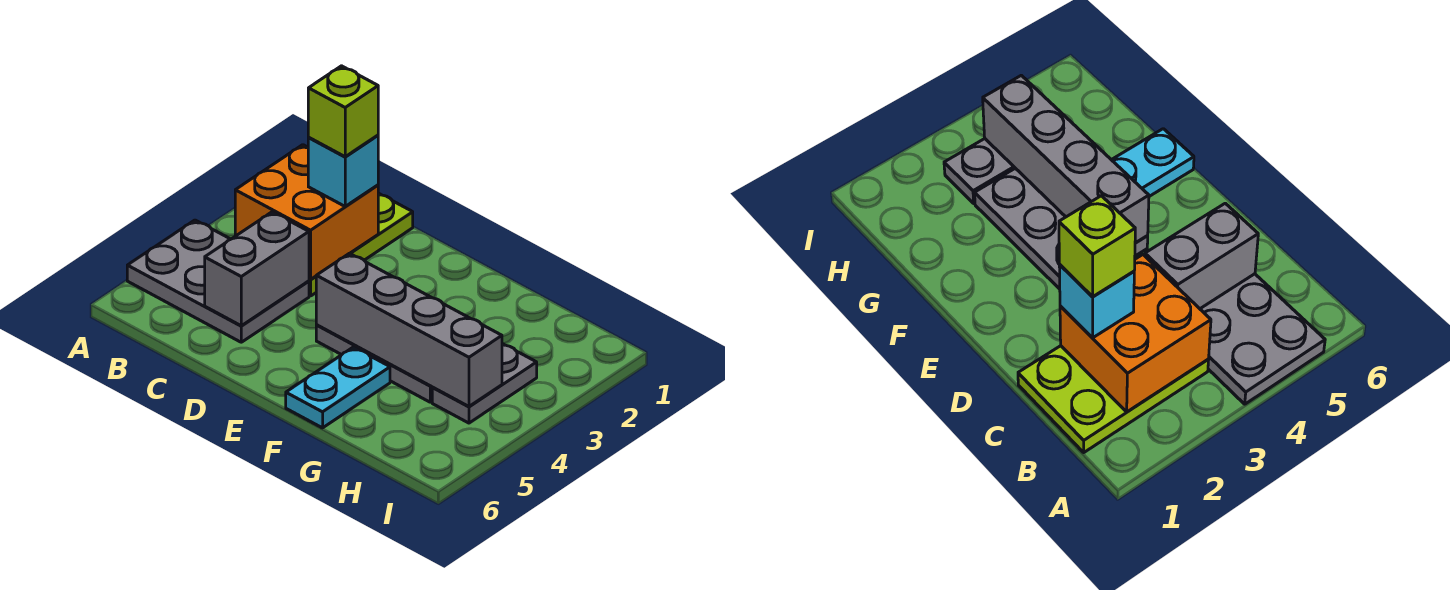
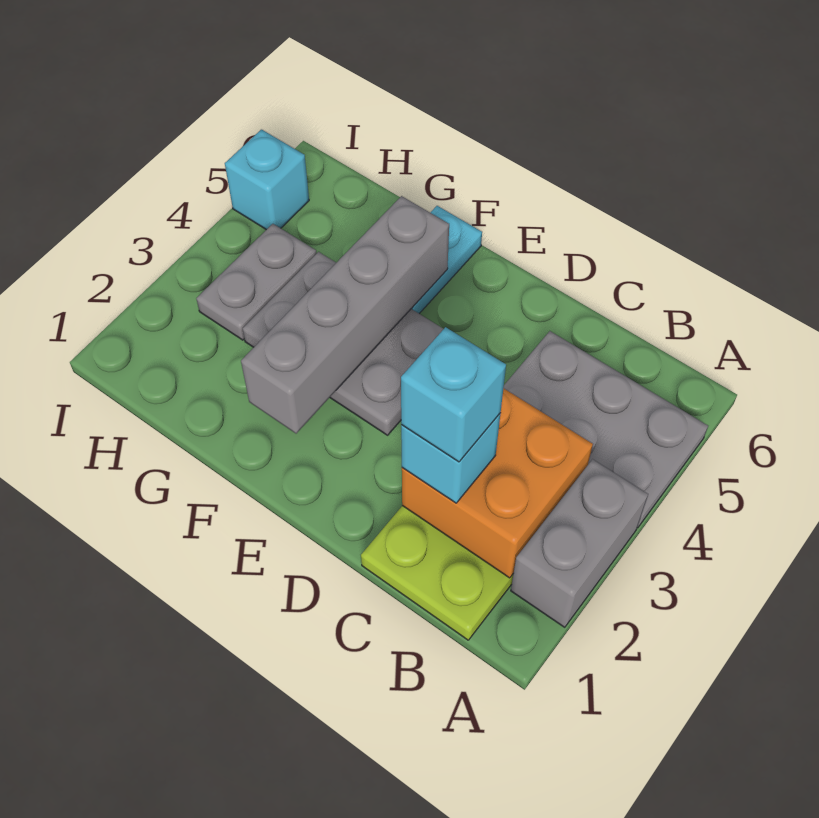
lime brick C2 level 4 -> cyan brick C2 level 4
grey brick C4:C5 level 2 -> grey brick A2:A3 level 1
grey brick E4:H4 level 2 -> grey brick F2:F5 level 2
none -> cyan brick I5 level 1

